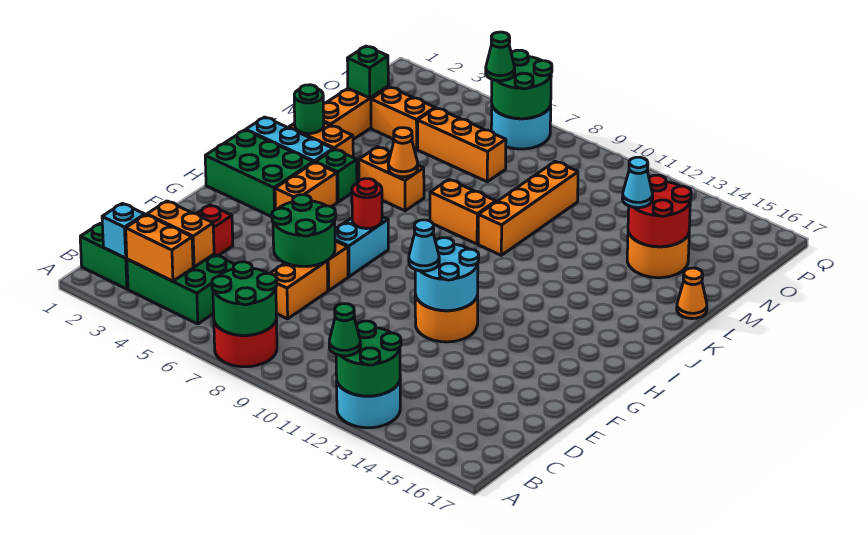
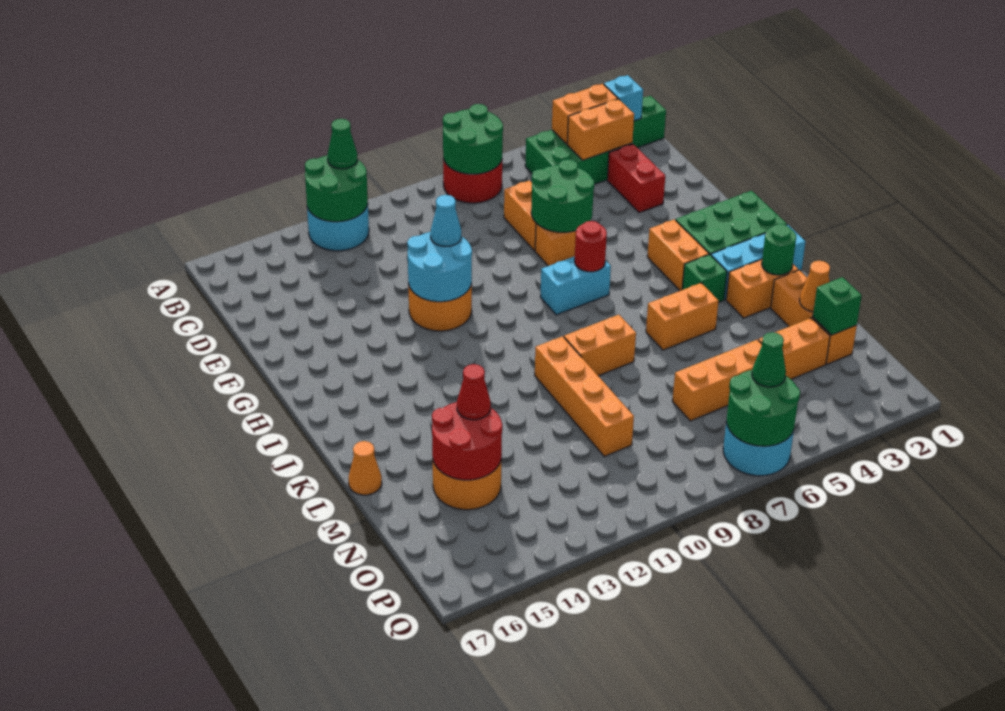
cyan brick G7:H7 level 1 -> cyan brick H7:H8 level 1
orange cone K6 level 2 -> orange cone M2 level 2
cyan cone M14 level 3 -> red cone M14 level 3

